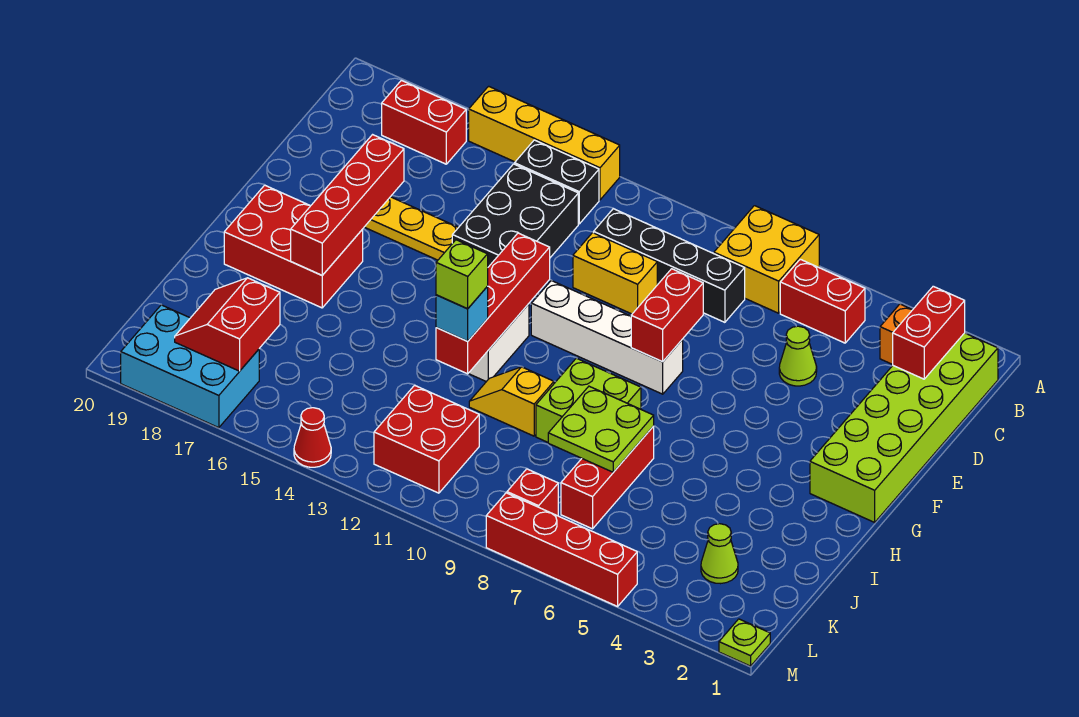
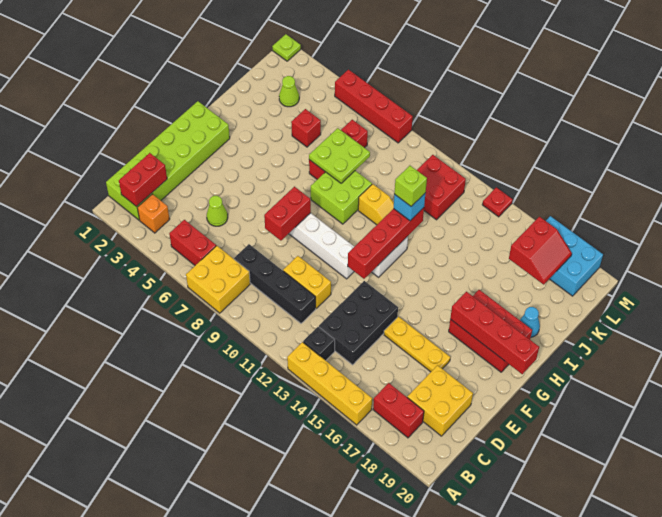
black brick B13:B14 level 1 -> black brick B13 level 1
none -> yellow brick C18:D19 level 1
red brick E17:H17 level 2 -> red brick G17:G20 level 2
none -> cyan cone I19 level 1
red brick L8 level 1 -> red brick J5 level 1
red cone M14 level 1 -> red plate M14 level 1

